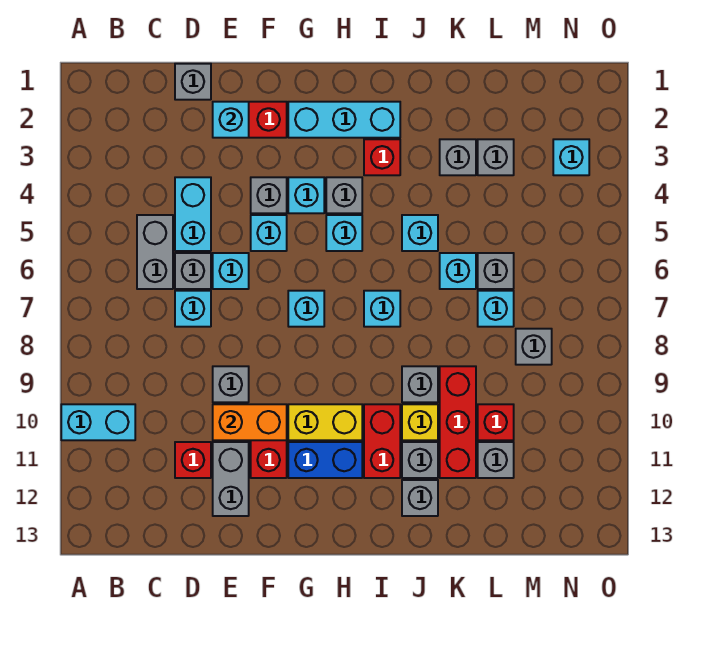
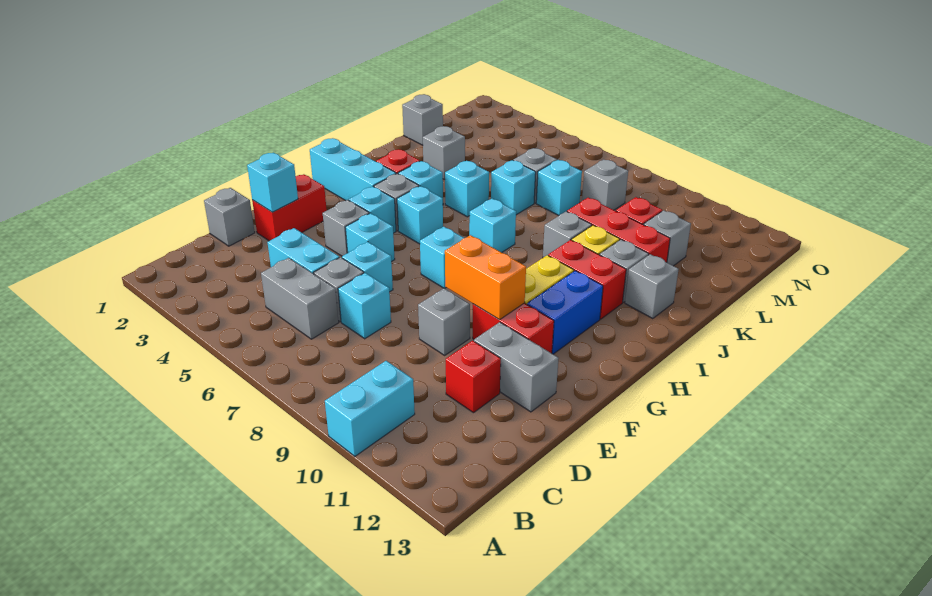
orange brick E10:F10 level 2 -> orange brick F9:F10 level 2
cyan brick G2:I2 level 1 -> cyan brick H1:H3 level 1
grey brick L3 level 1 -> grey brick L1 level 1
cyan brick N3 level 1 -> cyan brick I4 level 1

